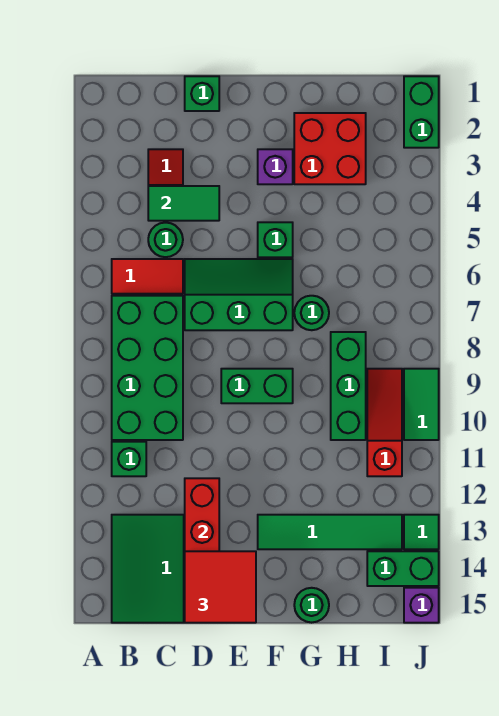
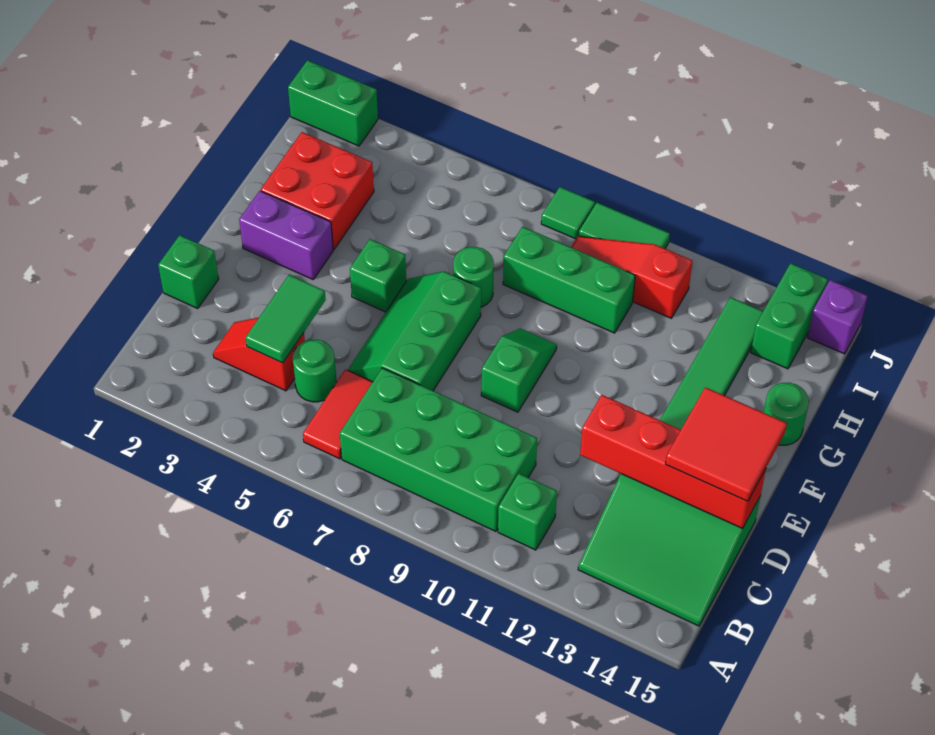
green brick E9:F9 level 1 -> green slope E9:F9 level 1 top E
purple brick F3 level 1 -> purple brick F2:F3 level 1
green tile J13 level 1 -> green tile J8 level 1

